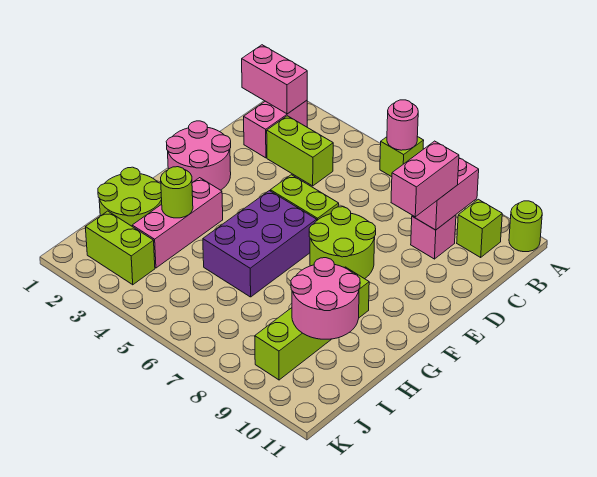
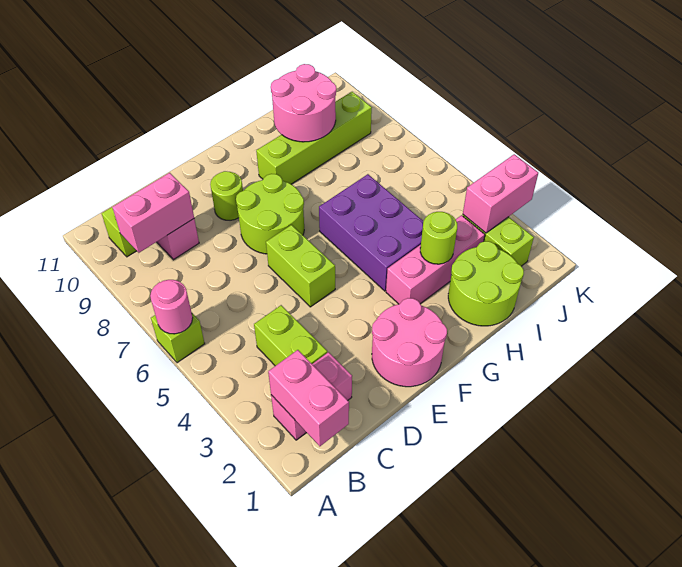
lime round brick A11 level 1 -> lime round brick E9 level 1
pink brick C9:D9 level 3 -> pink brick J3:K3 level 2
purple brick F5:H6 level 1 -> purple brick G4:H6 level 1

